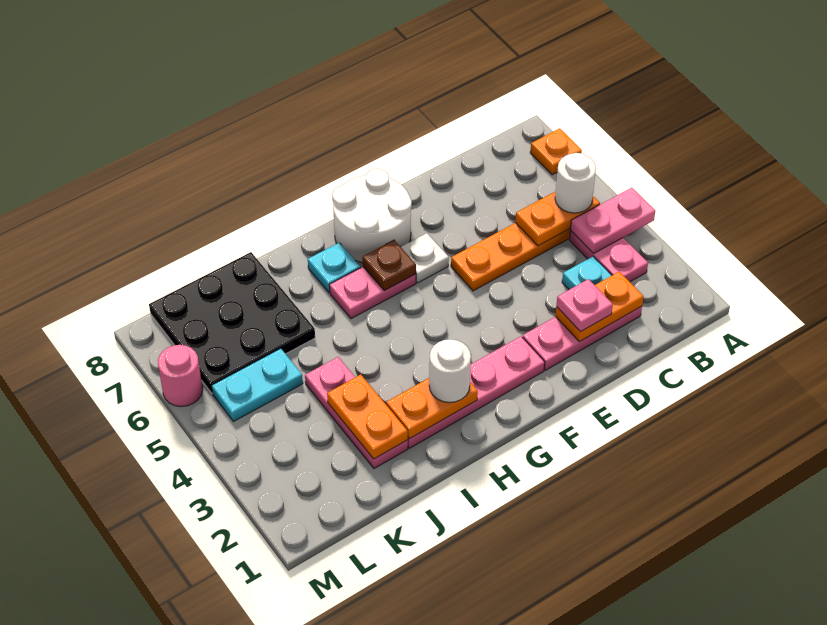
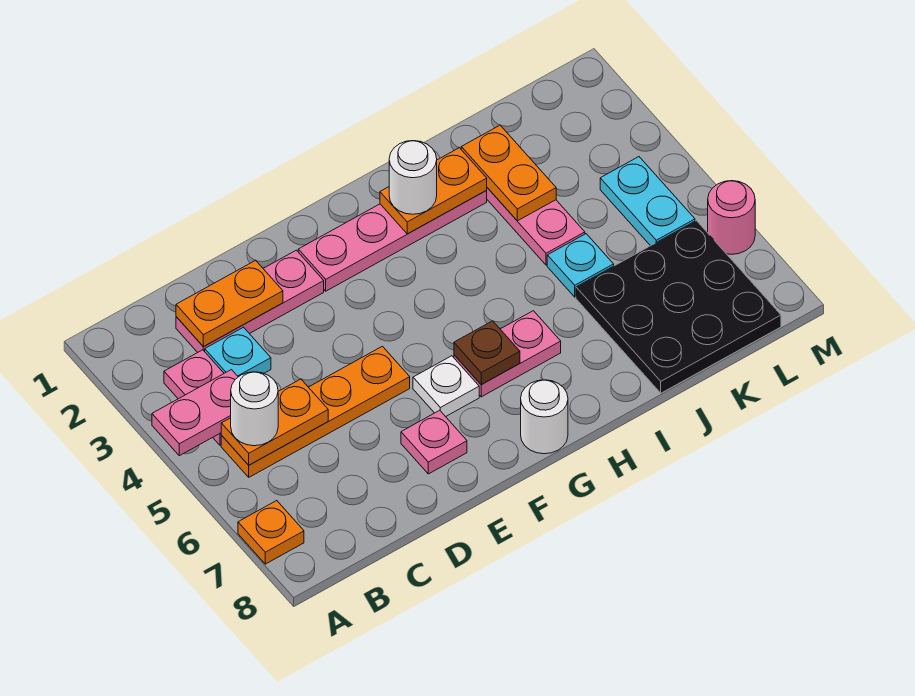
pink plate D2 level 3 -> pink plate E7 level 1
white round brick F7:G8 level 1 -> white round brick G8 level 1
cyan plate H7 level 1 -> cyan plate J5 level 1
cyan plate K5:L5 level 1 -> cyan plate L4:L5 level 1

